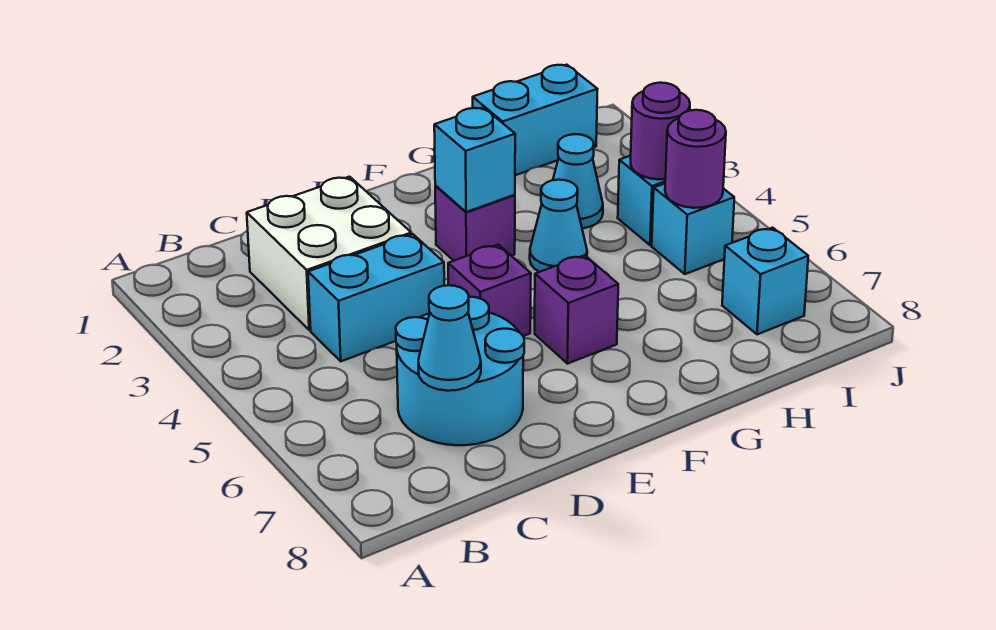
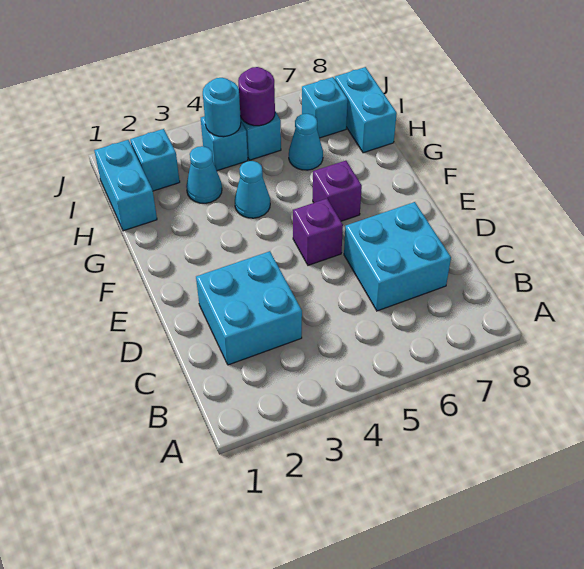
white brick C2:D3 level 1 -> cyan brick C2:D3 level 1
cyan brick C4:D4 level 1 -> cyan brick H8:I8 level 1
cyan round brick C6:D7 level 1 -> cyan brick C6:D7 level 1
cyan cone C7 level 2 -> cyan cone H6 level 1
purple brick F3 level 1 -> none
cyan brick F3 level 2 -> cyan brick I2 level 1
purple round brick I4 level 2 -> cyan round brick I4 level 2

